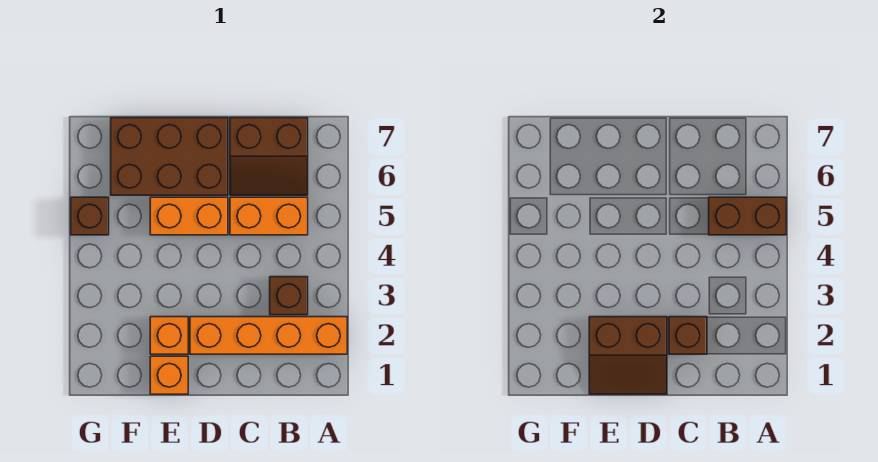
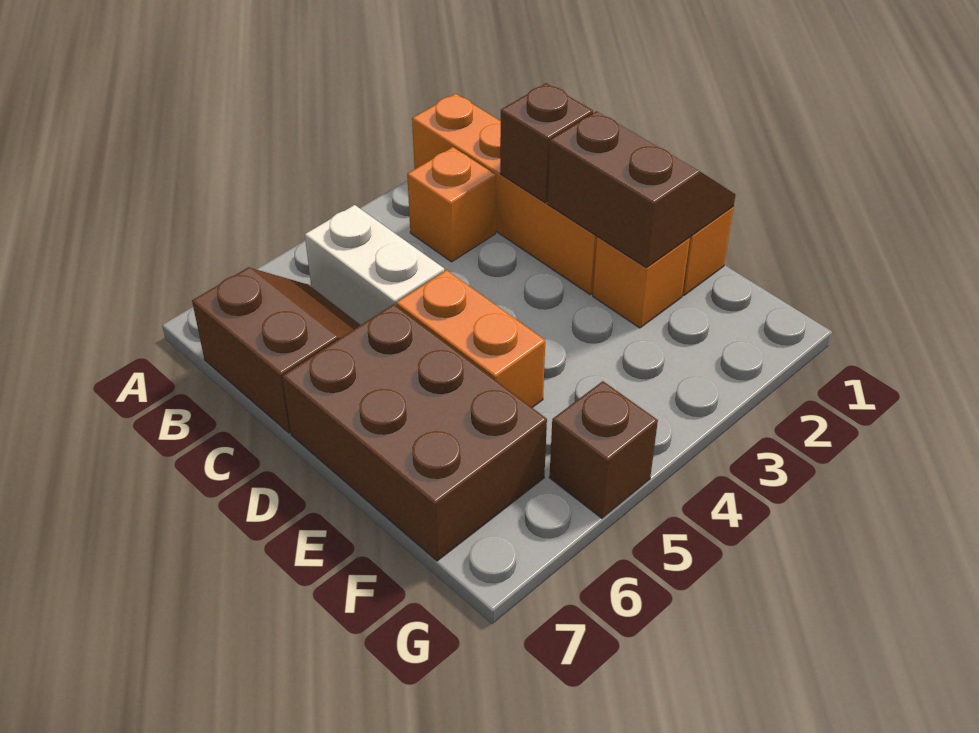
brown brick A5:B5 level 2 -> none
brown brick B3 level 1 -> orange brick B3 level 1
orange brick B5:C5 level 1 -> white brick B5:C5 level 1

